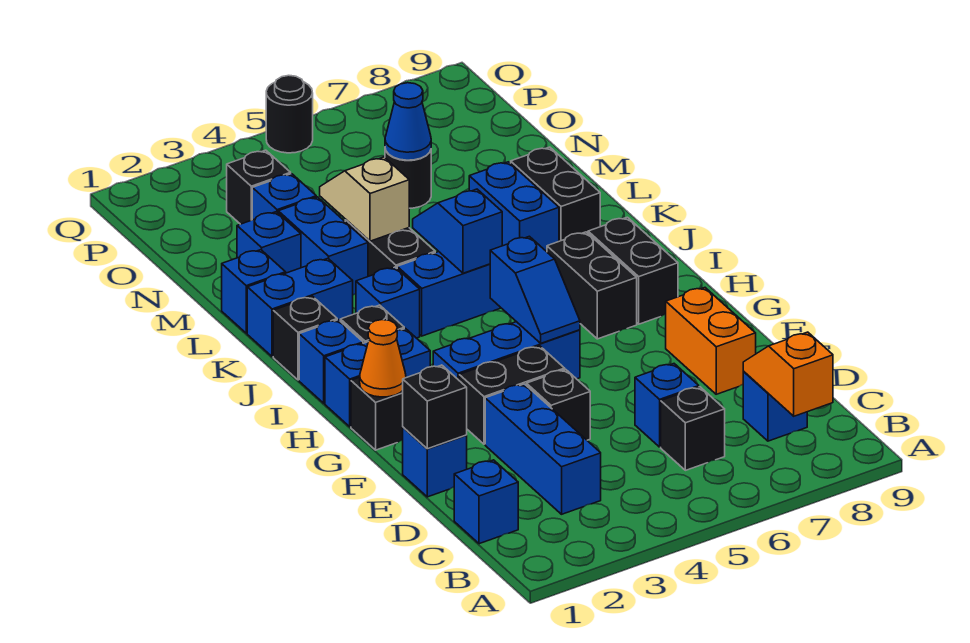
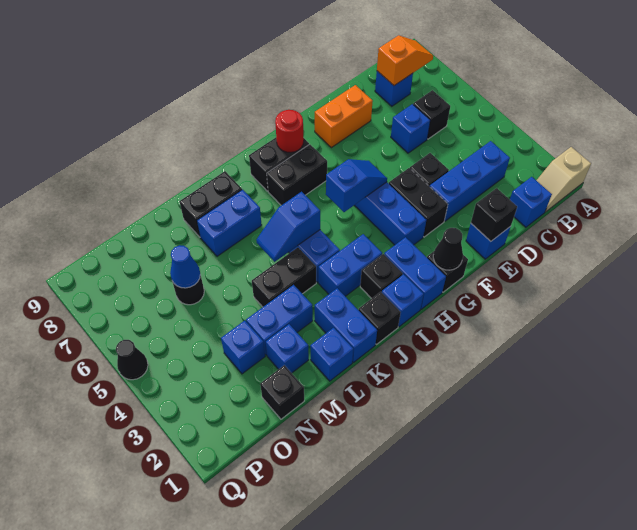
orange slope B8:C8 level 2 top B -> orange slope B8:C8 level 2 top C
orange cone G1 level 2 -> black cone G1 level 2
none -> red round brick H8 level 2
blue brick J3 level 1 -> blue brick I3:J3 level 1
tan slope L4:M4 level 2 top L -> tan slope A1:B1 level 1 top A
black brick O3 level 1 -> black brick N1 level 1
black round brick Q5 level 1 -> black cone Q5 level 1

